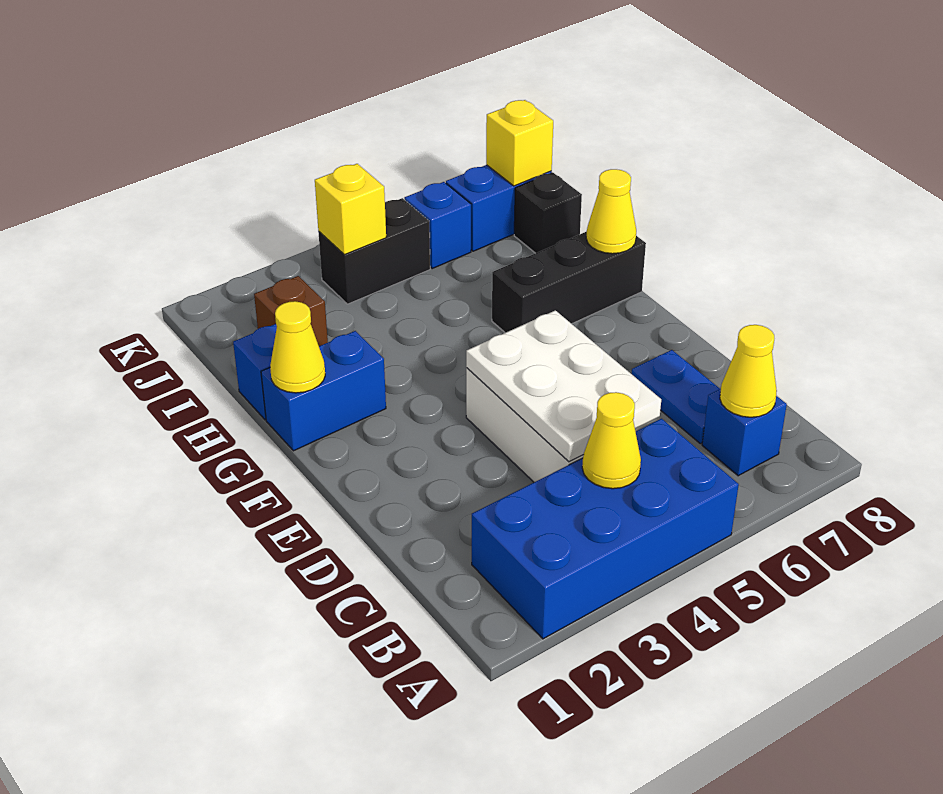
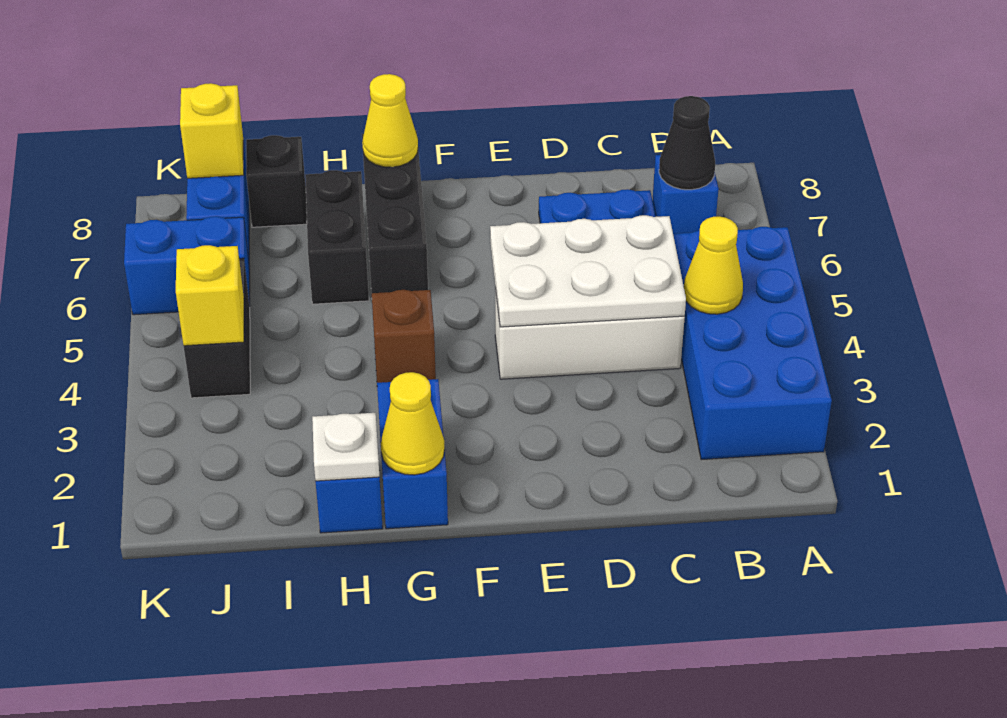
yellow cone B7 level 2 -> black cone B7 level 2
none -> white plate H1 level 2
none -> black brick H6:H7 level 1
brown brick I2 level 1 -> brown brick G4 level 1
blue brick J6 level 1 -> blue brick J6:K6 level 1

